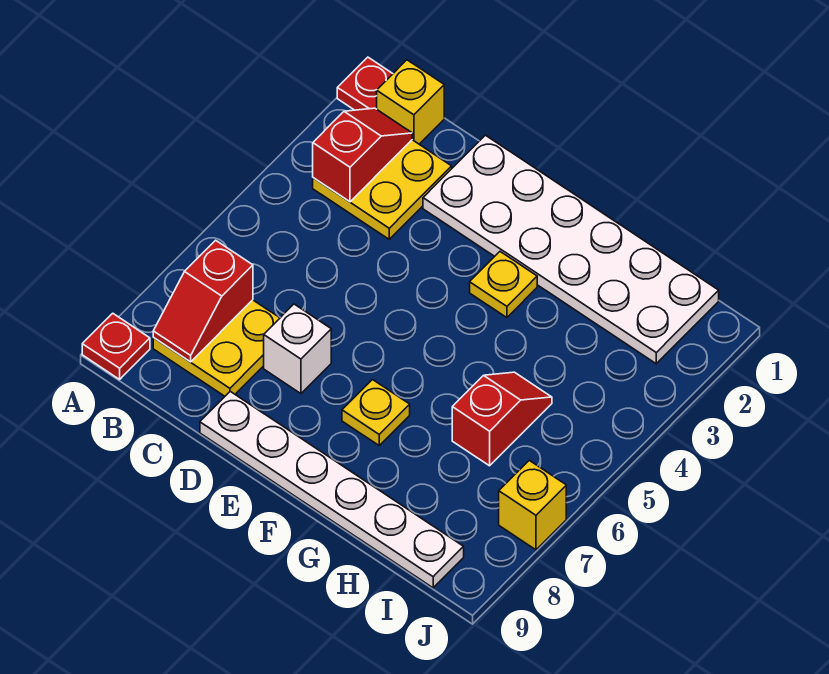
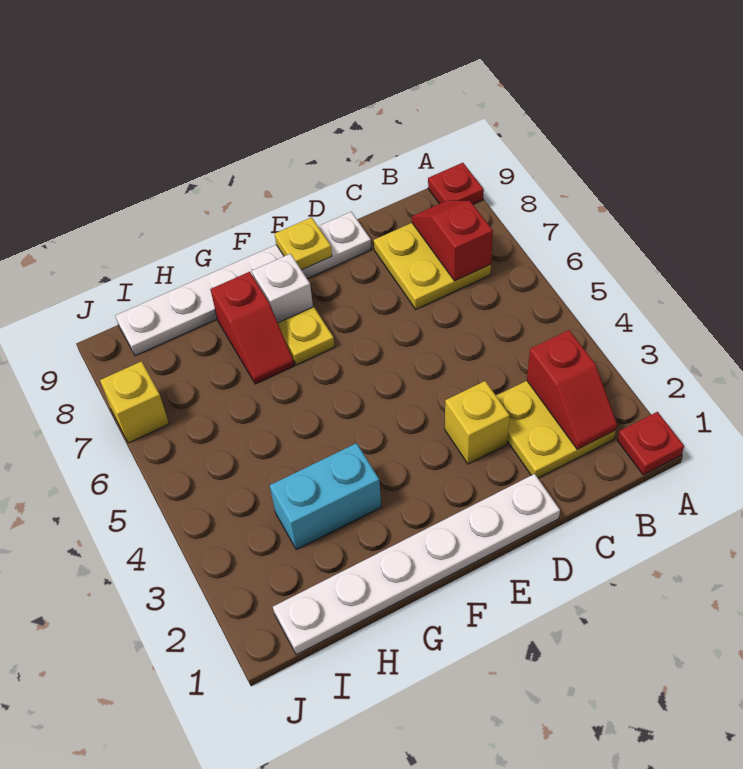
yellow brick B1 level 1 -> yellow brick D3 level 1
white plate D1:I2 level 1 -> white plate D1:I1 level 1
white brick D7 level 1 -> white brick F8 level 1
yellow plate F3 level 1 -> yellow plate E9 level 2
none -> cyan brick G3:H3 level 1
red slope H5:H6 level 1 top 6 -> red slope G7:G8 level 1 top 8

